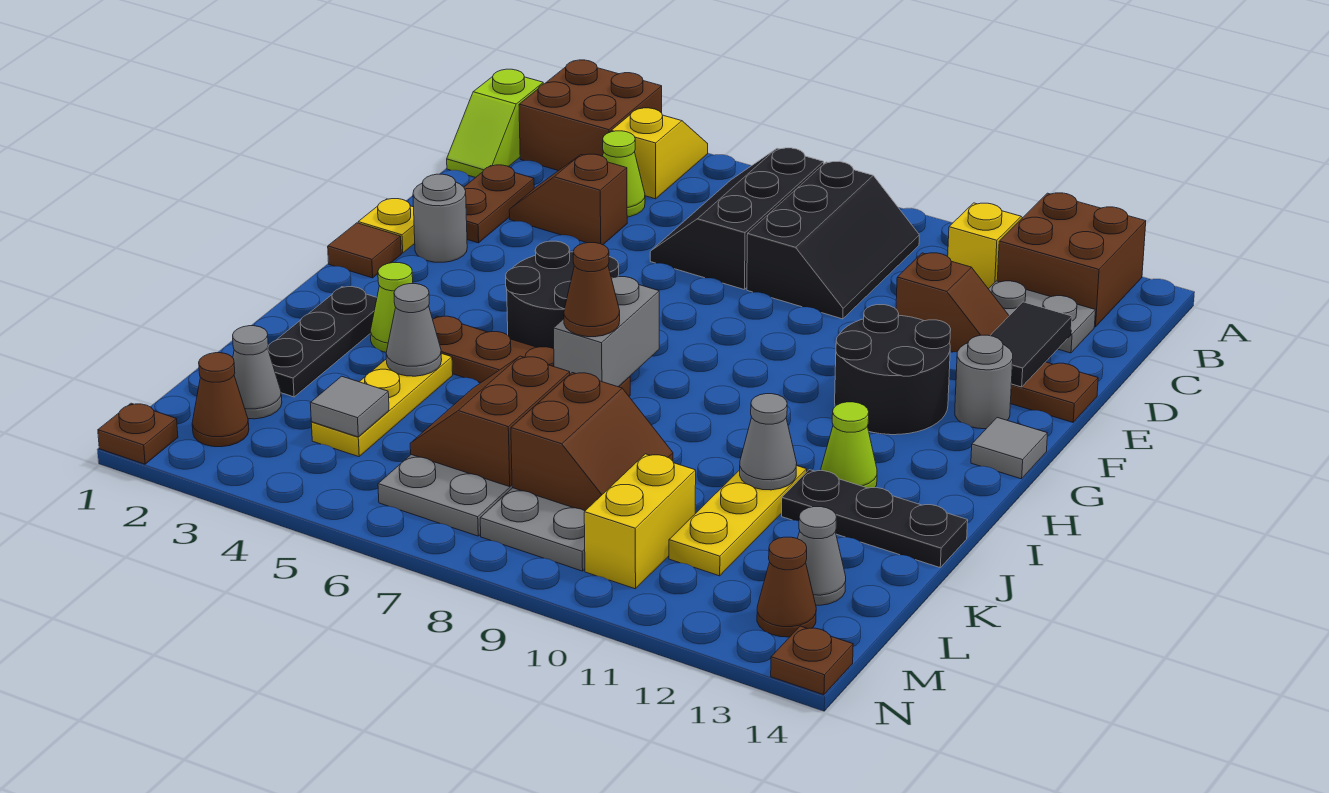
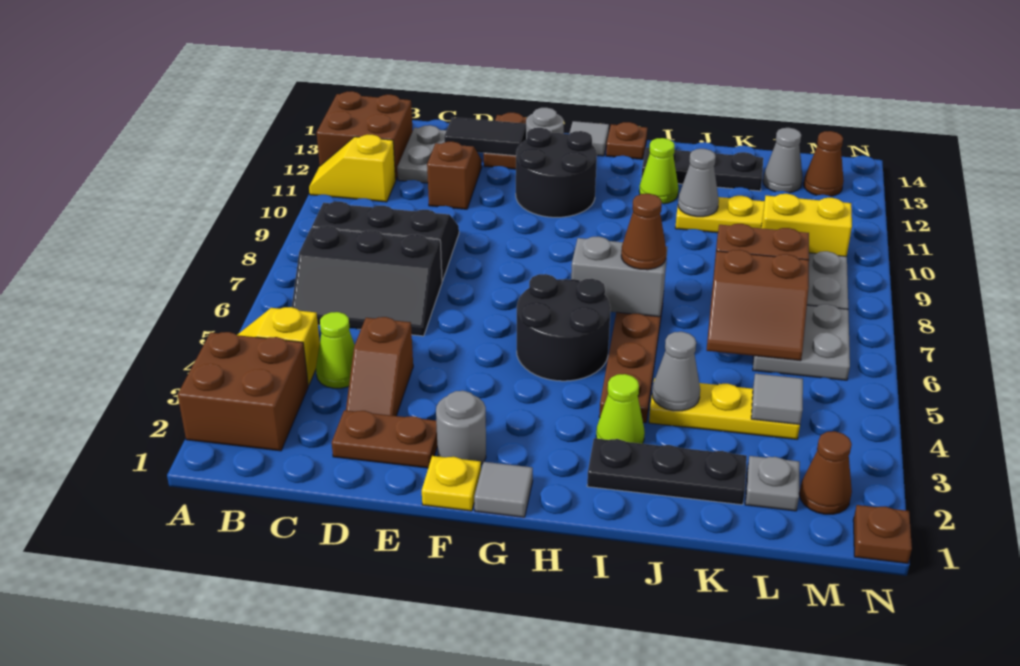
lime slope B1:C1 level 1 top B -> none
brown tile G1 level 1 -> grey tile G1 level 1
black plate J12:J14 level 1 -> black plate I13:K13 level 1
grey cone L2 level 1 -> grey plate L2 level 1
brown plate N14 level 1 -> brown plate H14 level 1

